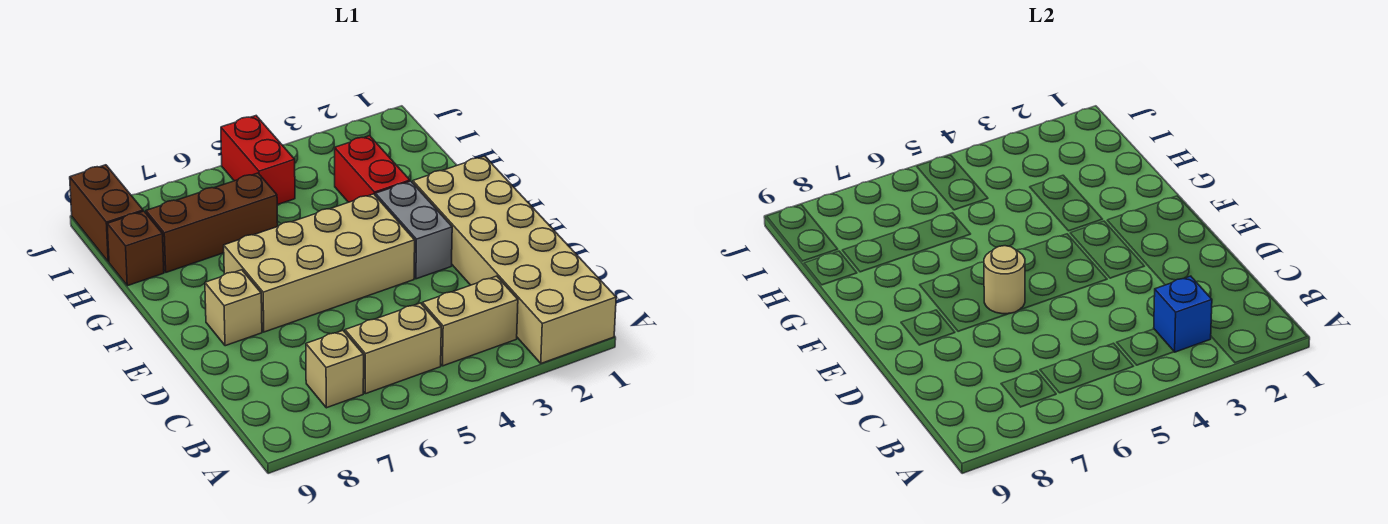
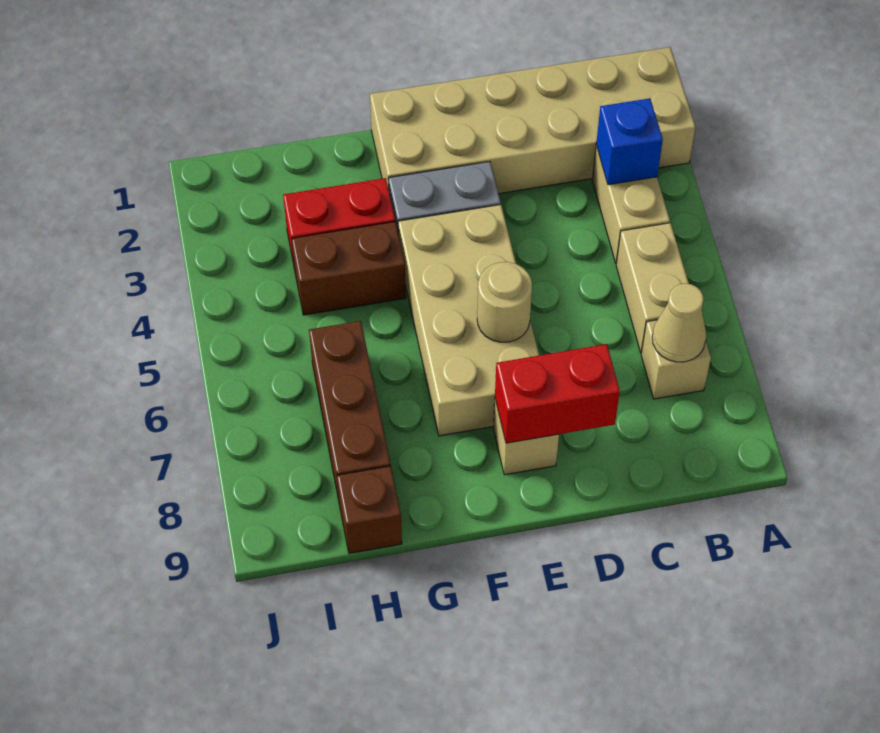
none -> tan cone B7 level 2
red brick I5:J5 level 1 -> red brick D8:E8 level 2
brown brick I9:J9 level 1 -> brown brick G4:H4 level 1

